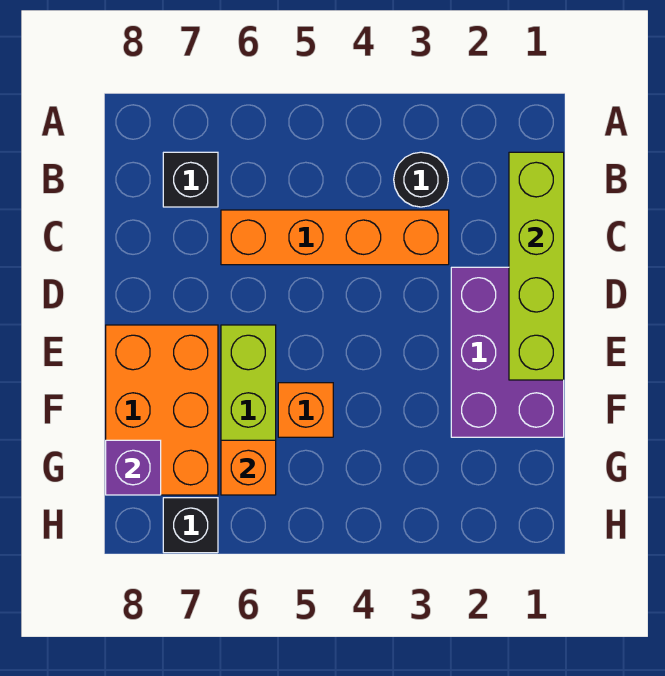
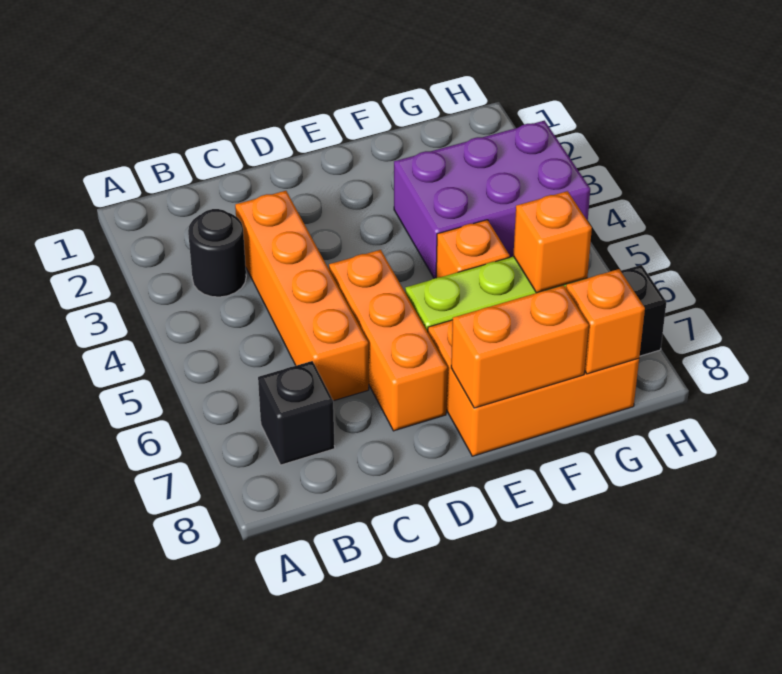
lime brick B1:E1 level 2 -> none
purple brick D1:F2 level 1 -> purple brick F3:H4 level 1
none -> orange brick D5:D7 level 1
none -> orange brick E8:F8 level 2
purple brick G8 level 2 -> orange brick G8 level 2

